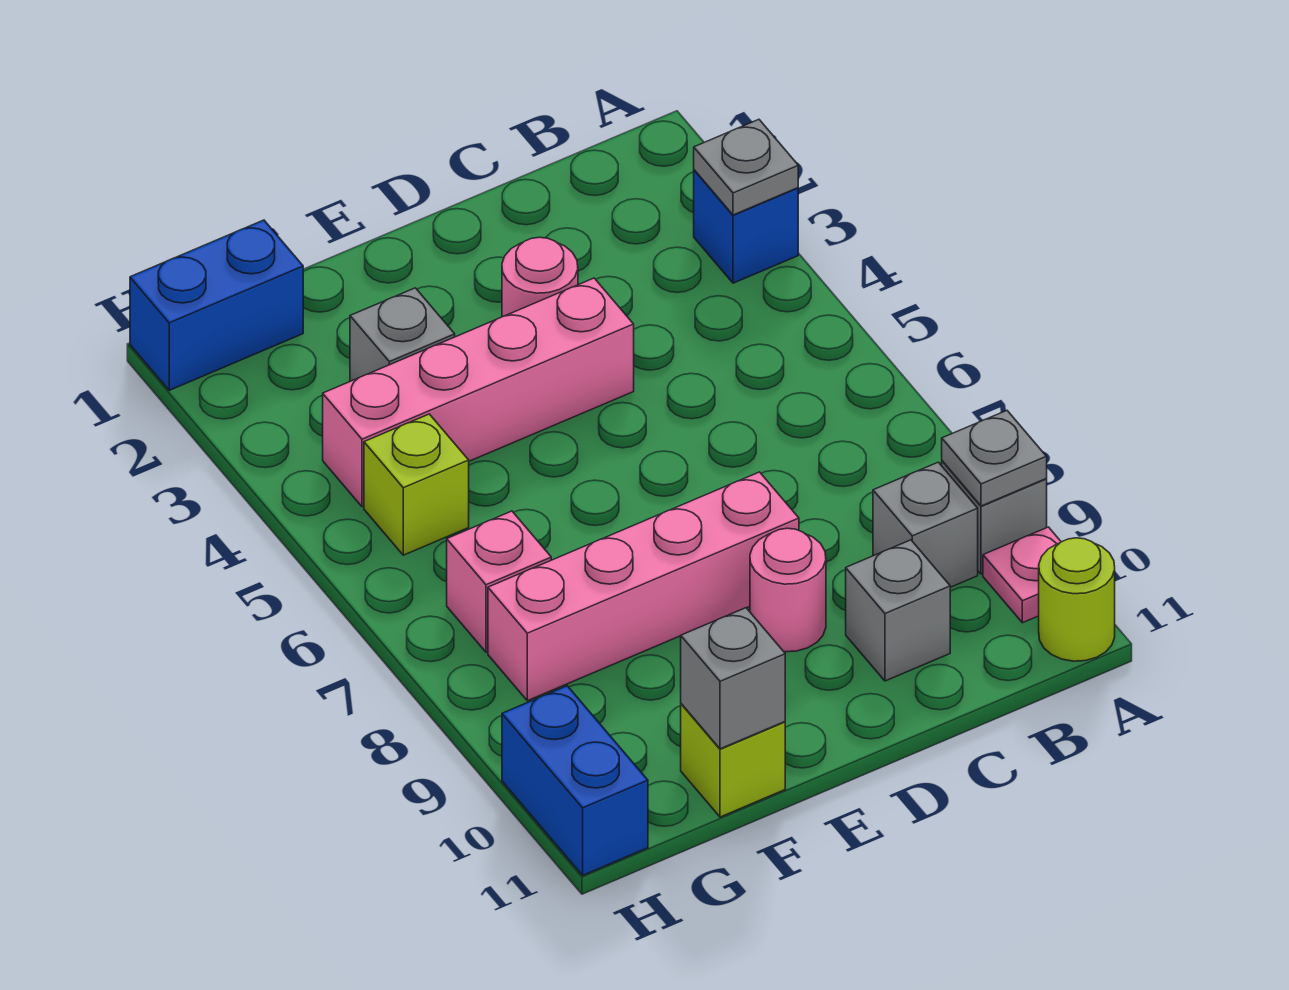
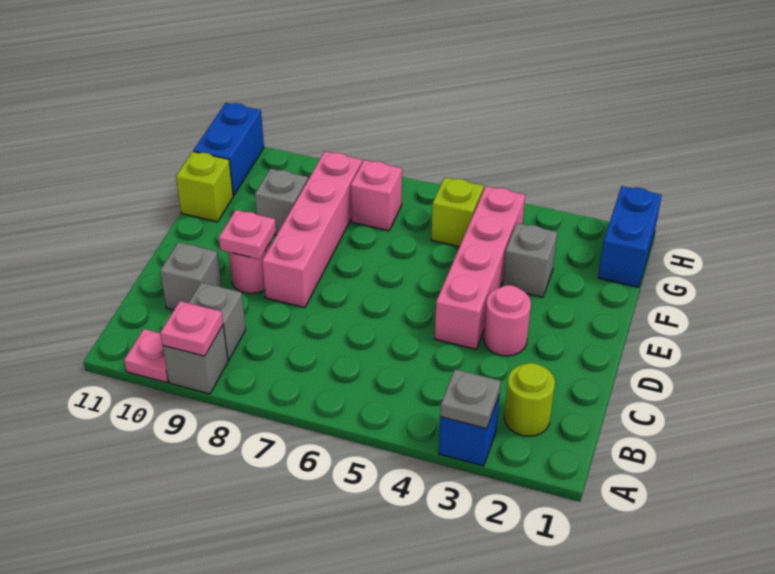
grey plate A9 level 2 -> pink plate A9 level 2
lime round brick A11 level 1 -> lime round brick B2 level 1
none -> pink plate D9 level 2
grey brick F11 level 2 -> grey brick F9 level 1
blue brick H10:H11 level 1 -> blue brick G11:H11 level 1

